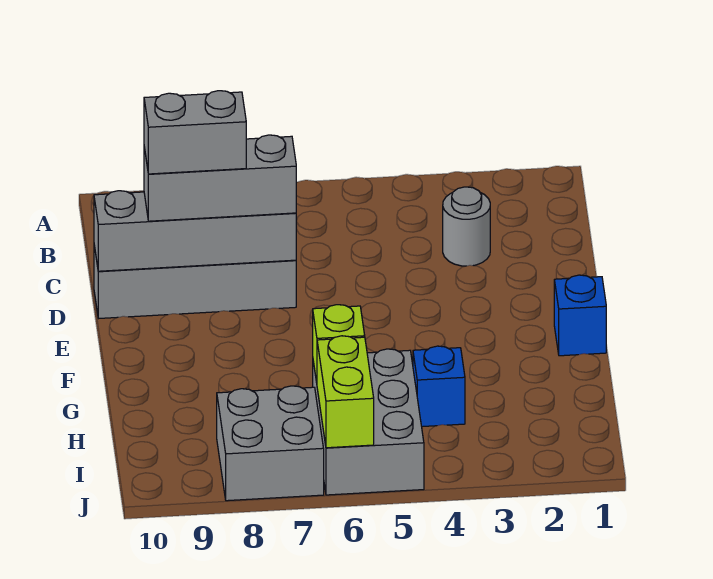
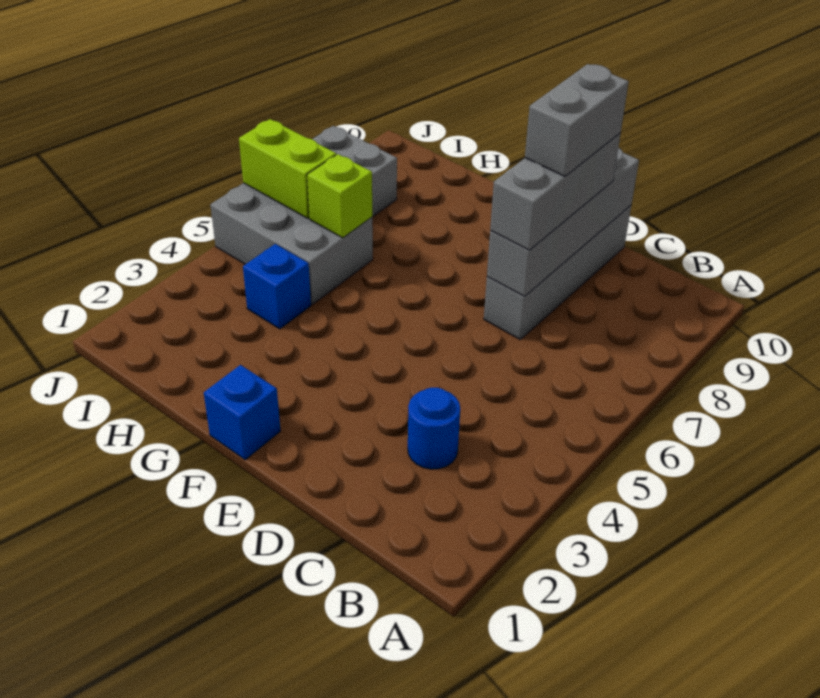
grey round brick C3 level 1 -> blue round brick C3 level 1

